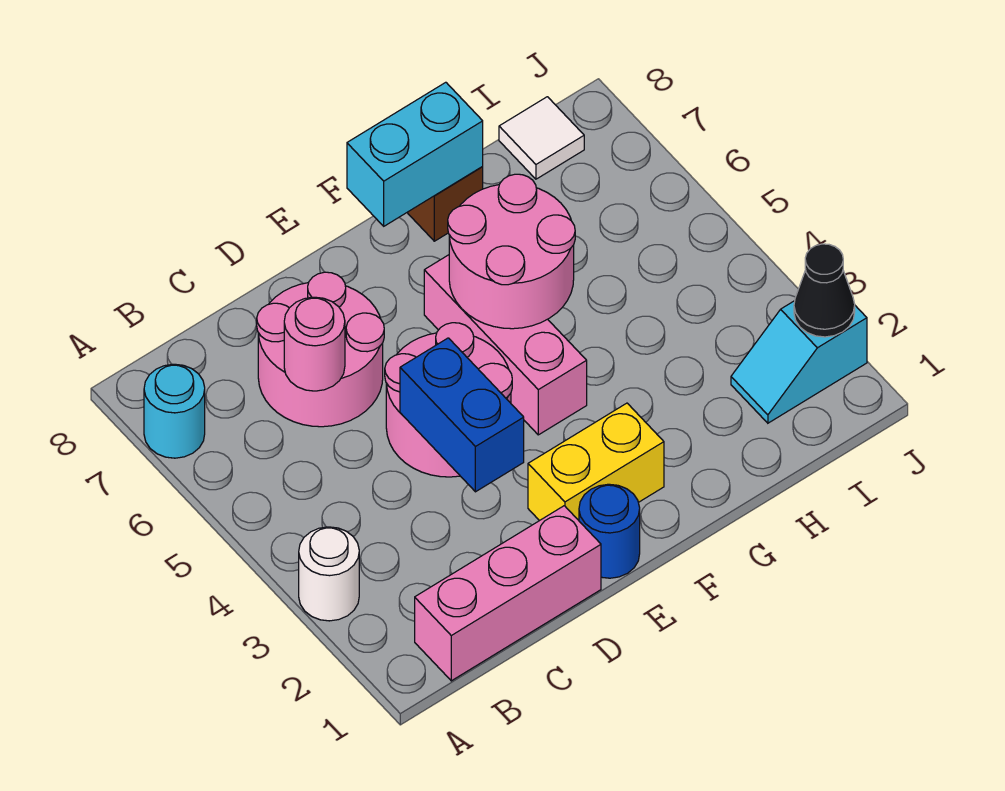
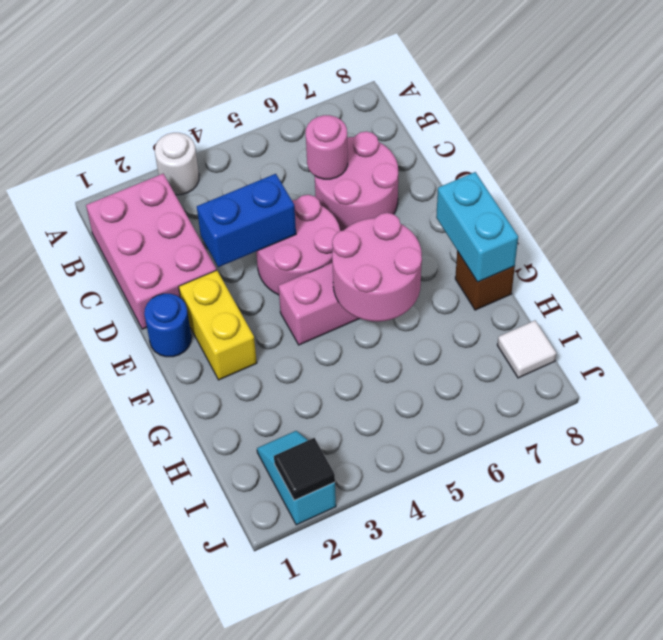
cyan round brick A7 level 1 -> none
pink brick B1:D1 level 1 -> pink brick B1:D2 level 1
black cone J2 level 2 -> black tile J2 level 2

